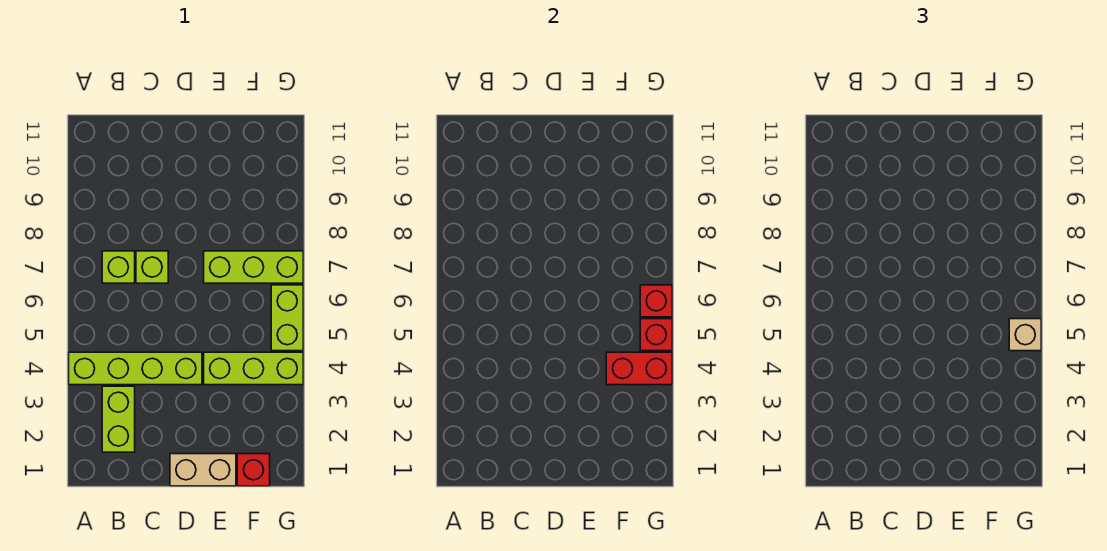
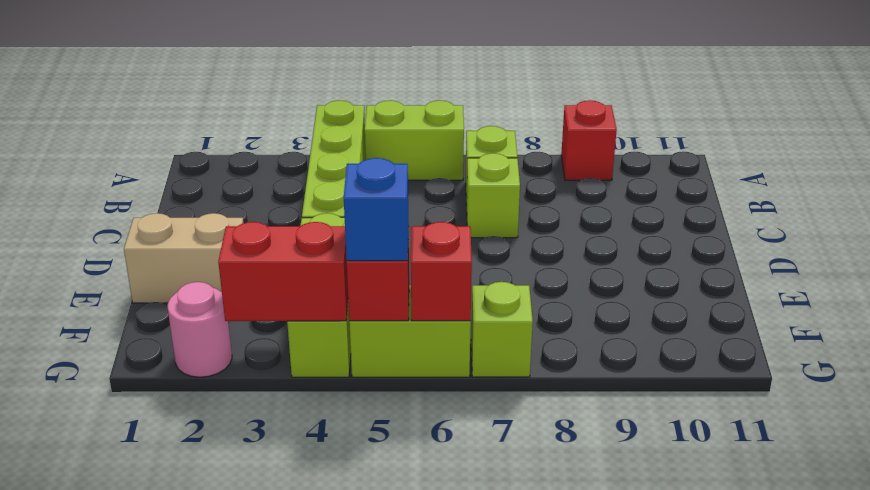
lime brick B2:B3 level 1 -> lime brick A5:A6 level 1
tan brick D1:E1 level 1 -> tan brick E1:E2 level 1
lime brick E7:G7 level 1 -> lime brick G7 level 1
red brick F1 level 1 -> red brick A9 level 1
red brick F4:G4 level 2 -> red brick G3:G4 level 2
none -> pink round brick G2 level 1
tan brick G5 level 3 -> blue brick G5 level 3

